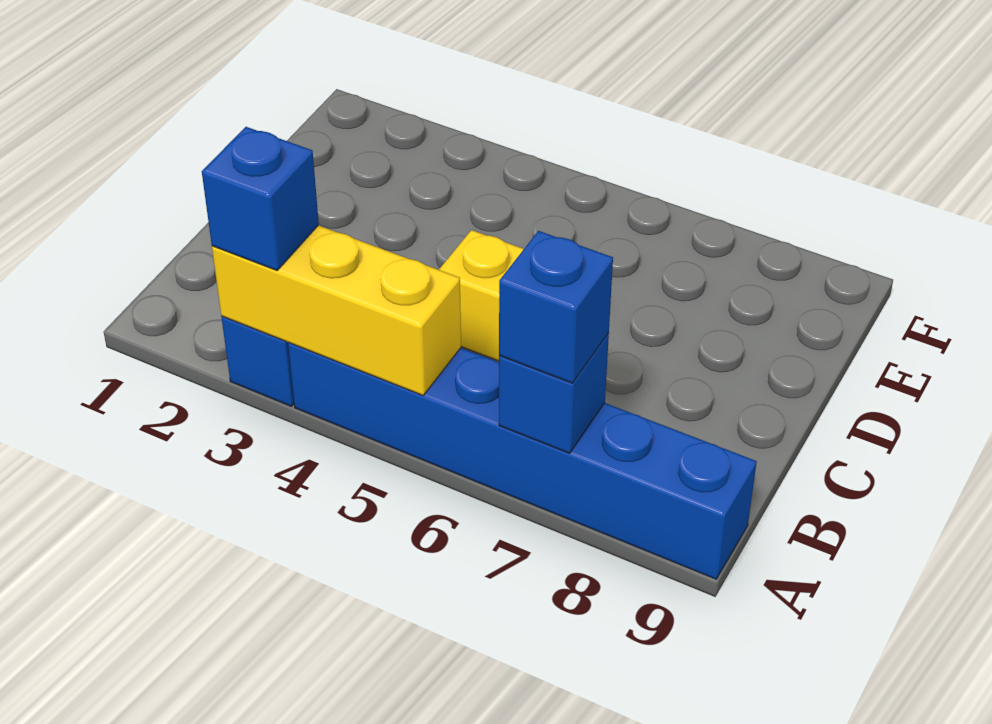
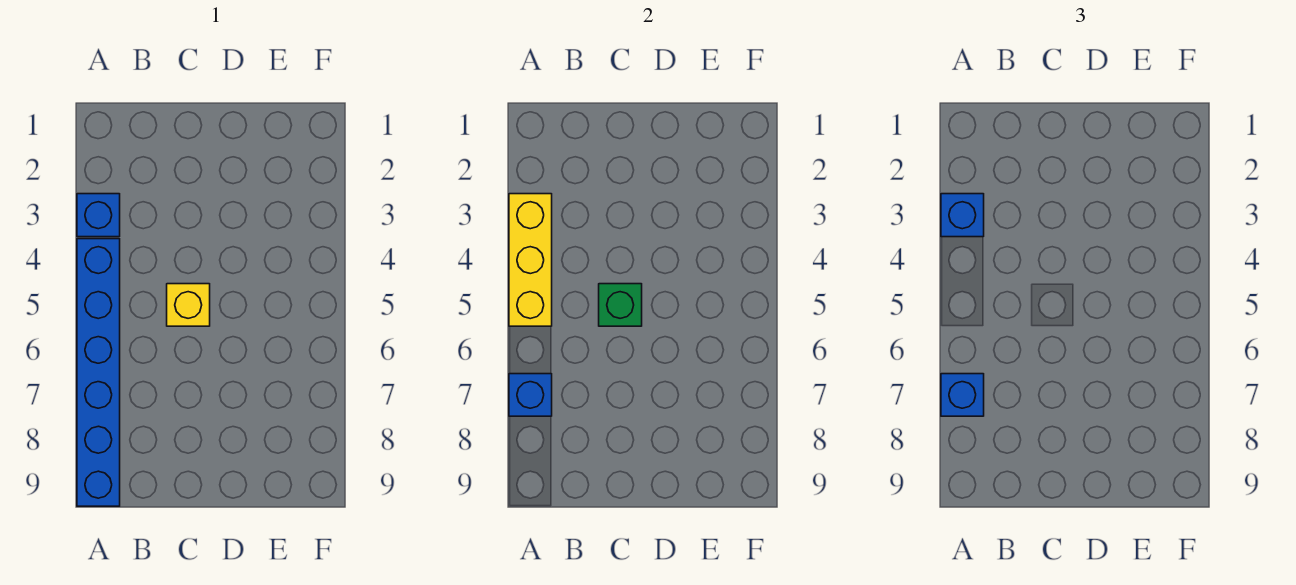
none -> green brick C5 level 2

